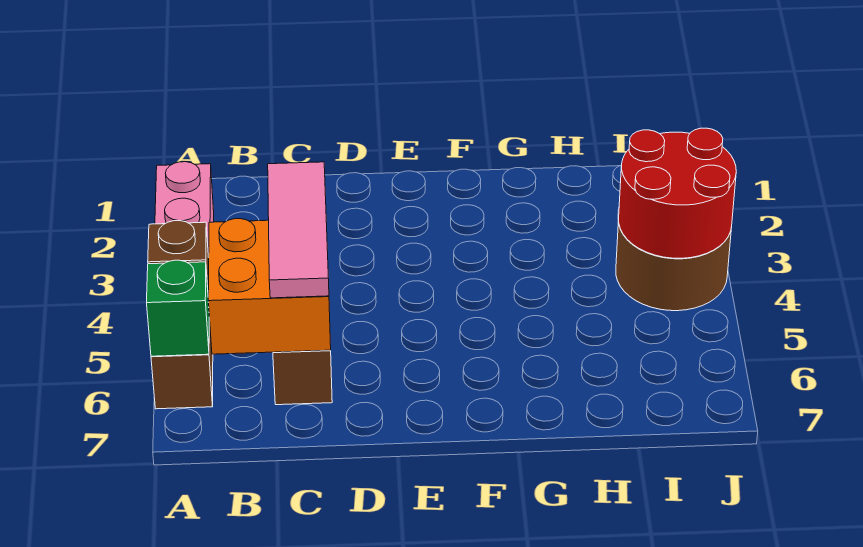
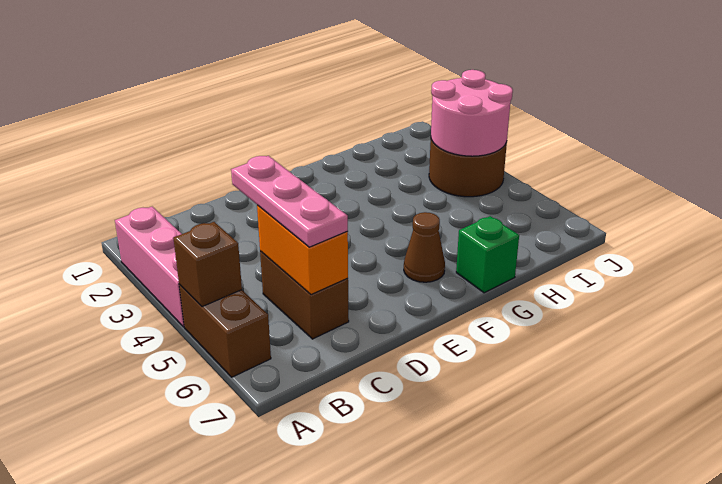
green brick A6 level 2 -> green brick G7 level 1
orange brick B5:C6 level 2 -> orange brick C5:C6 level 2
pink tile C4:C6 level 3 -> pink plate C4:C6 level 3
none -> brown cone F6 level 1
red round brick I3:J4 level 2 -> pink round brick I3:J4 level 2

